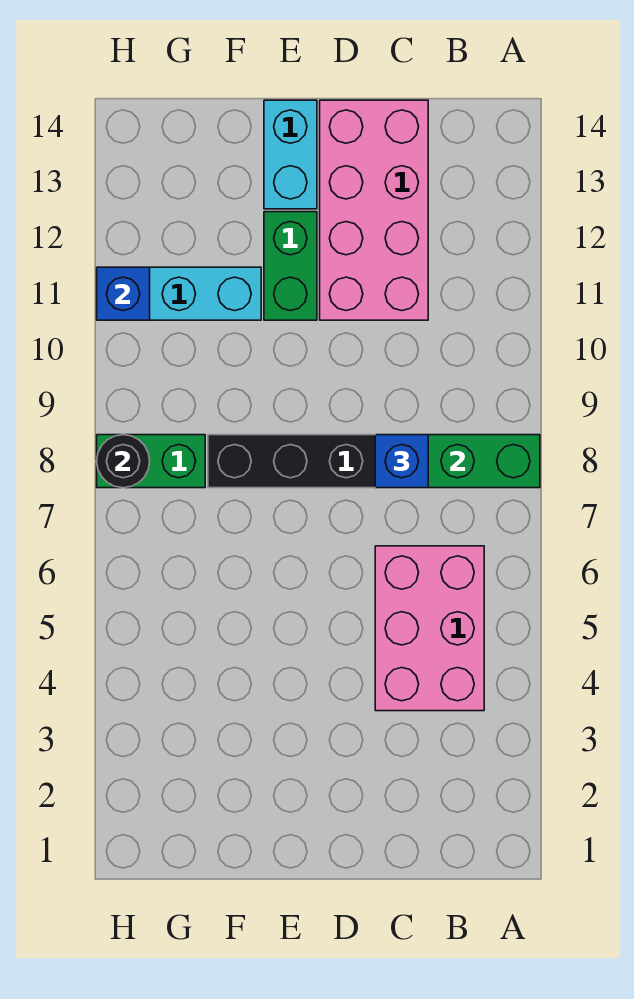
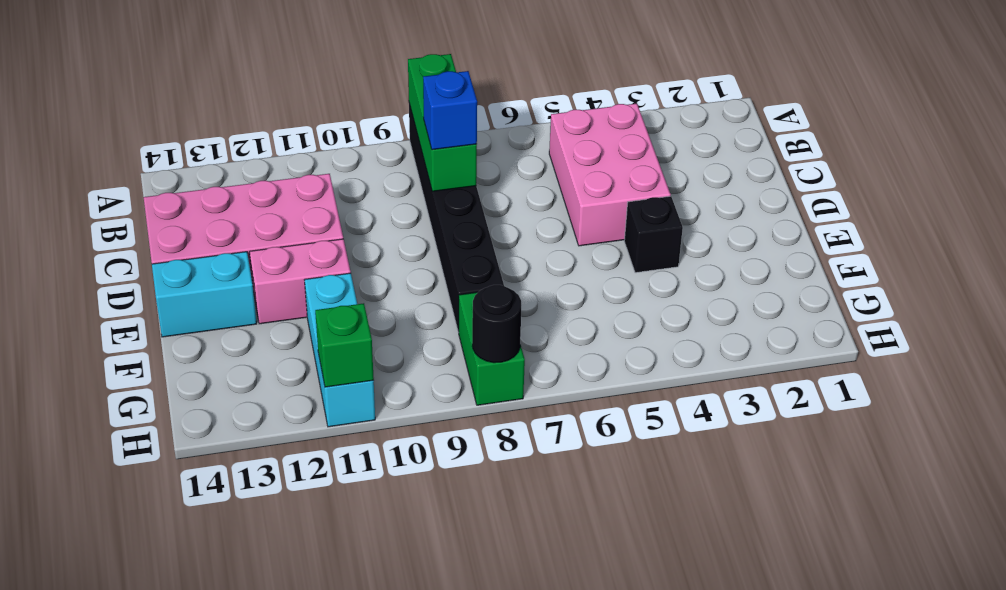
pink brick B4:C6 level 1 -> pink brick B4:D5 level 1
none -> black brick E4 level 1
green brick E11:E12 level 1 -> pink brick E11:E12 level 1
blue brick H11 level 2 -> green brick H11 level 2

